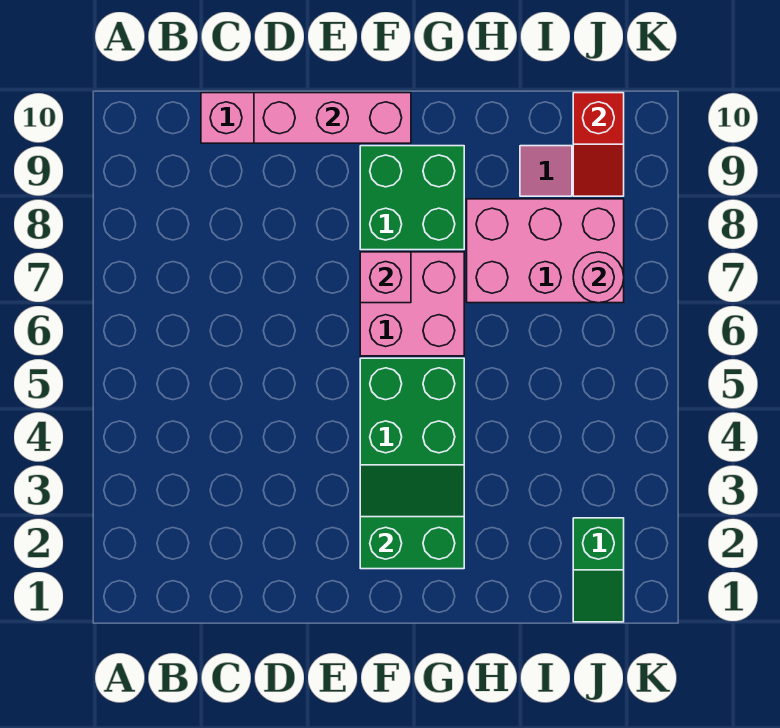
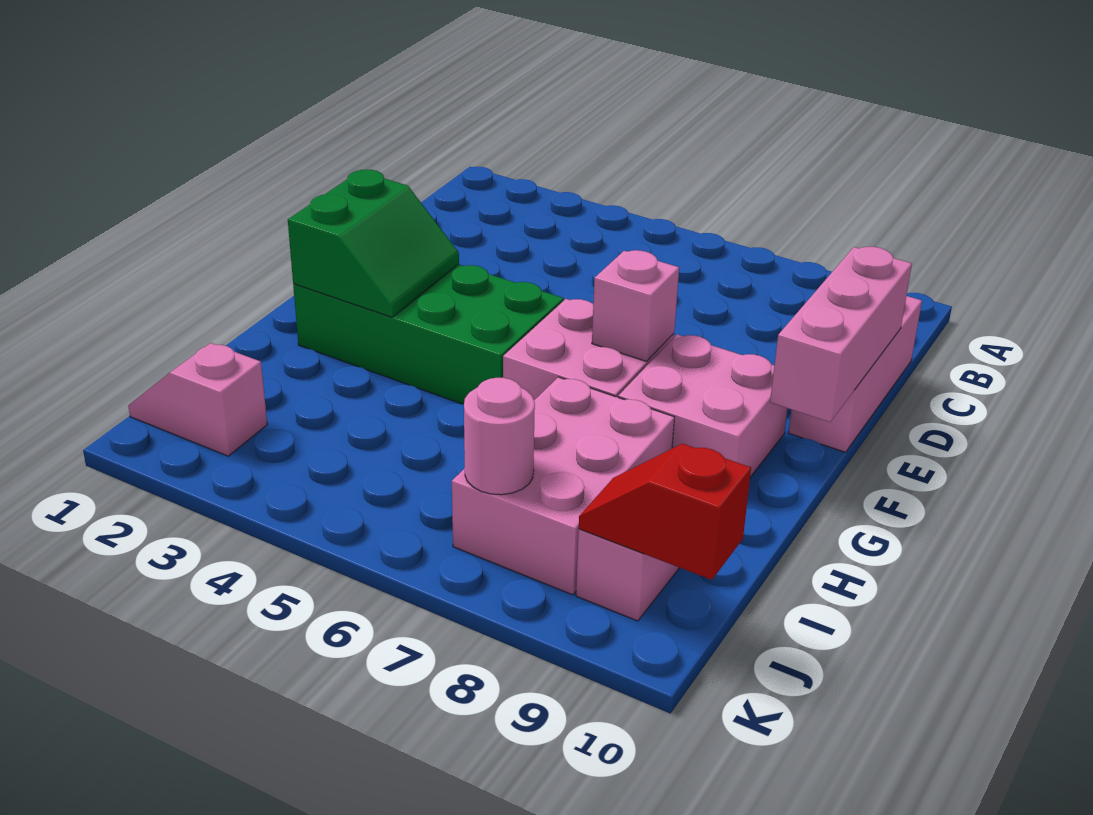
green brick F8:G9 level 1 -> pink brick F8:G9 level 1
green slope J1:J2 level 1 top 2 -> pink slope J1:J2 level 1 top 2

